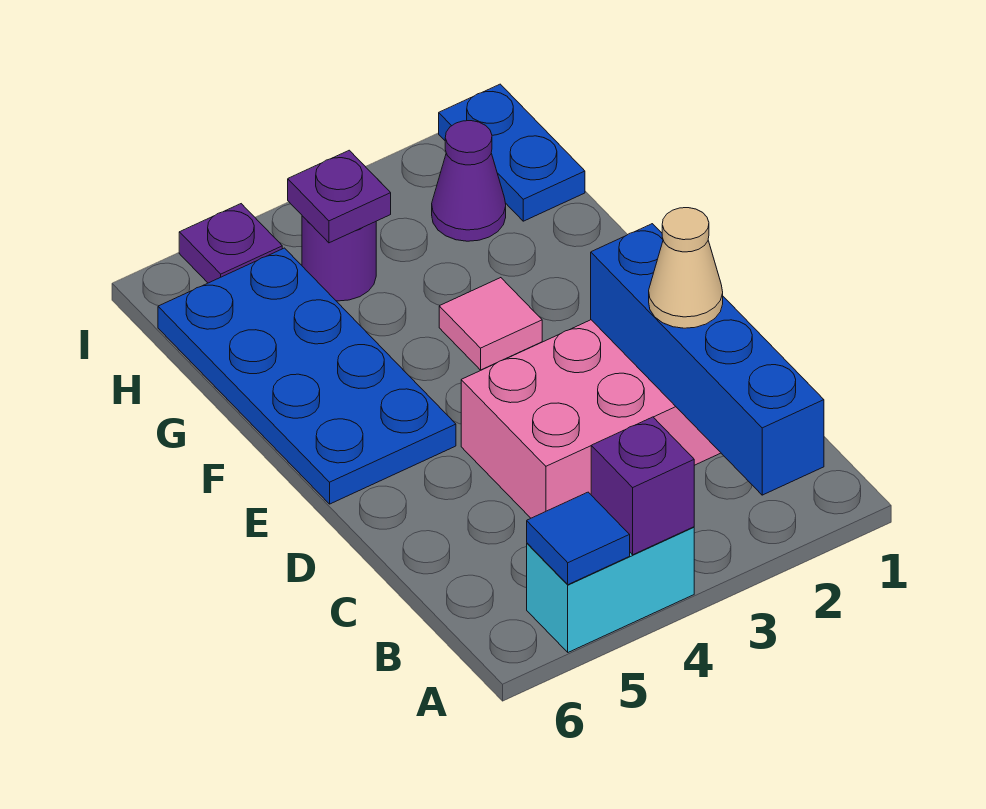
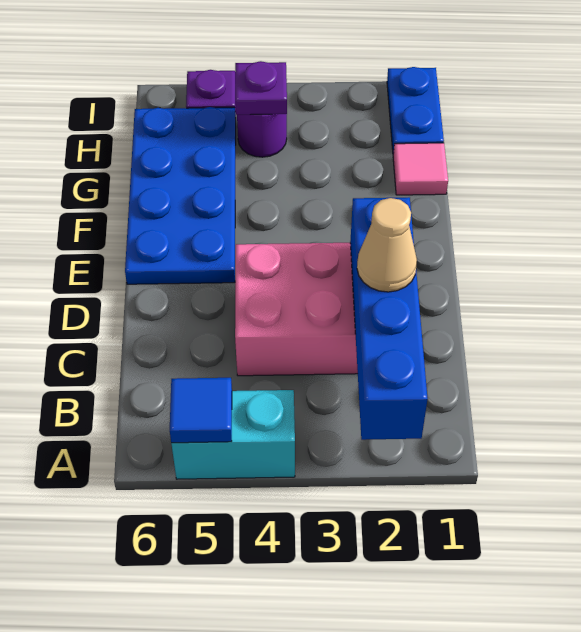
purple brick A4 level 2 -> none
pink tile F3 level 1 -> pink tile G1 level 1
purple cone H2 level 1 -> none

